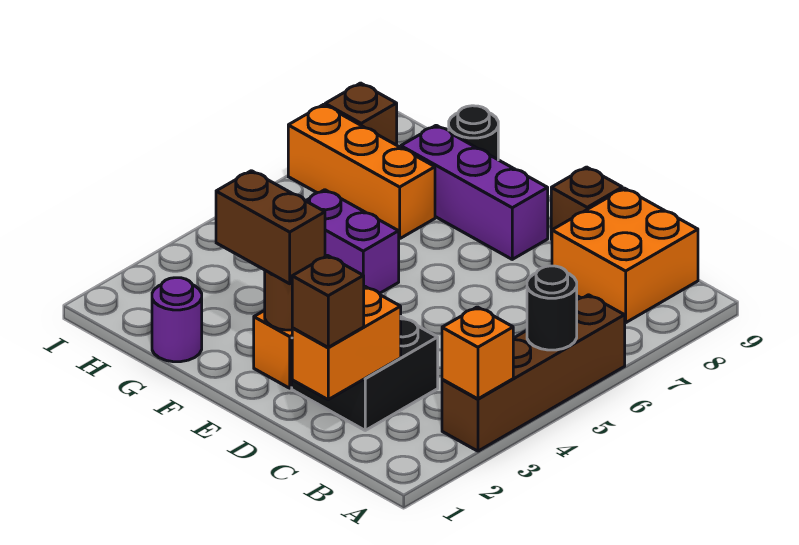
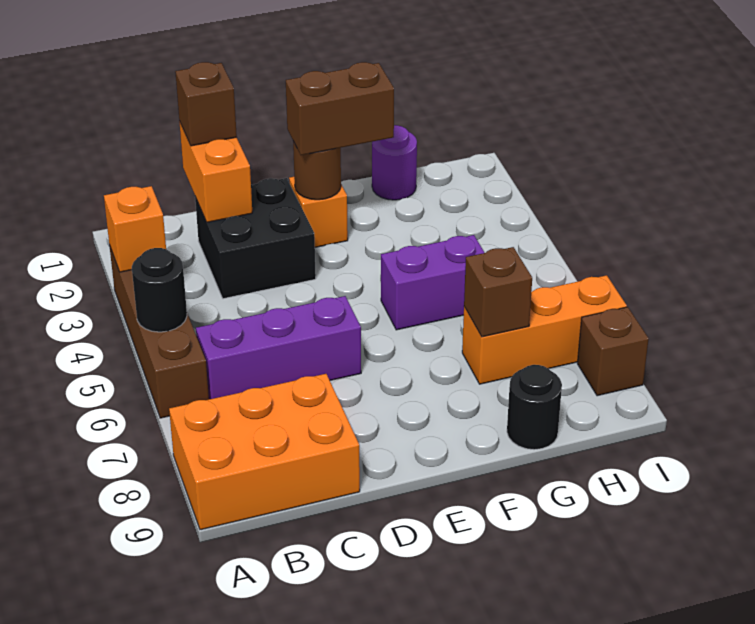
orange brick B8:C9 level 1 -> orange brick A8:C9 level 1
brown brick D9 level 1 -> brown brick G7 level 2
purple brick E8:G8 level 1 -> purple brick B6:D6 level 1

